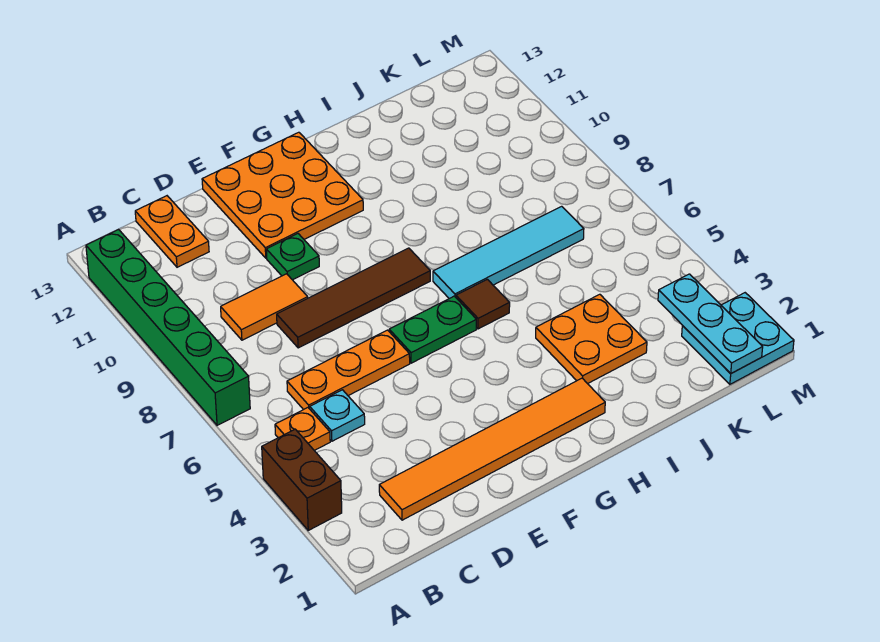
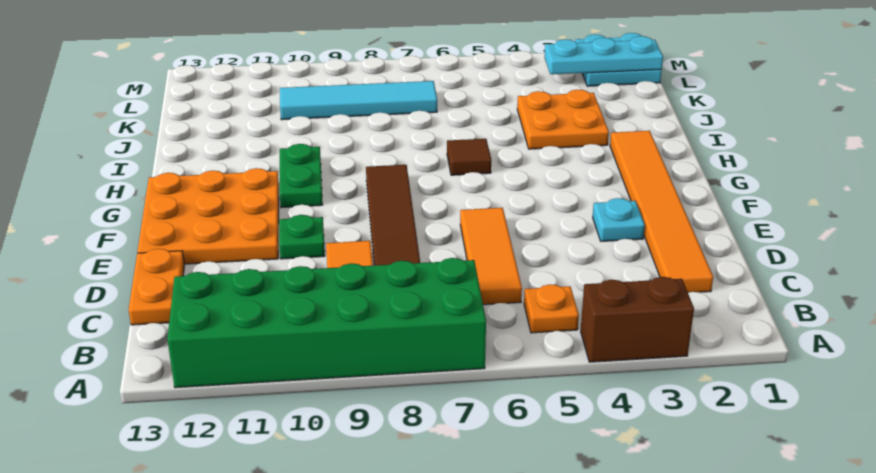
green brick A7:A12 level 1 -> green brick A7:B12 level 1
cyan plate C5 level 1 -> cyan plate E3 level 1
orange plate C6:E6 level 1 -> orange tile C6:E6 level 1
orange plate C12:C13 level 1 -> orange plate C13:D13 level 1
green plate F6:G6 level 1 -> green plate G10:H10 level 1
cyan tile H7:K7 level 1 -> cyan tile K7:K10 level 1

